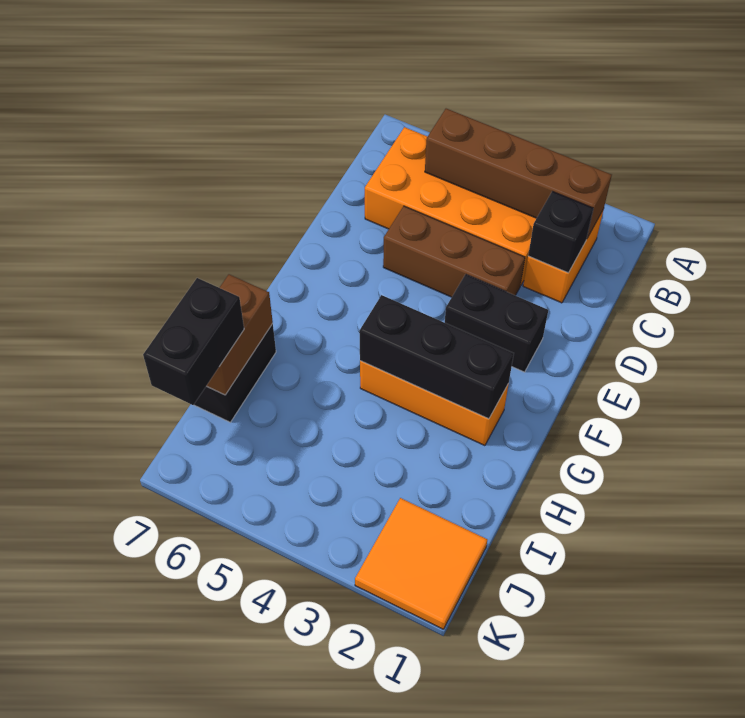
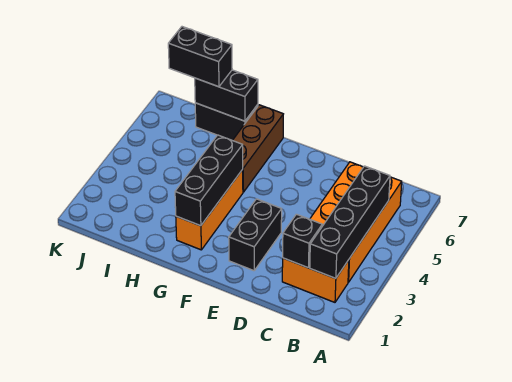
brown brick B2:B5 level 2 -> black brick B2:B5 level 2
brown brick D3:D5 level 1 -> brown brick G5:G7 level 1
brown brick H7:I7 level 2 -> black brick H7:I7 level 2
orange tile J1:K2 level 1 -> none

